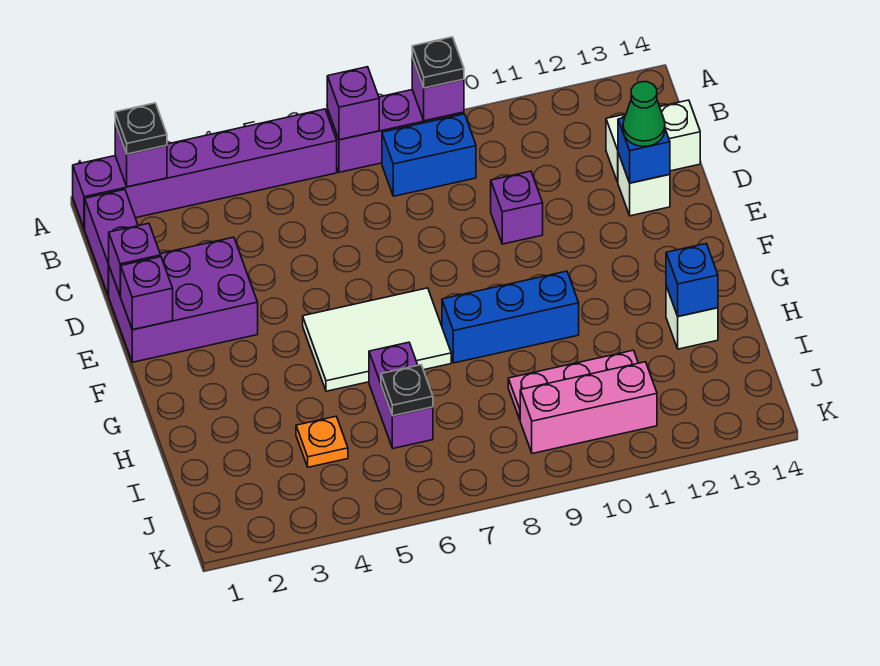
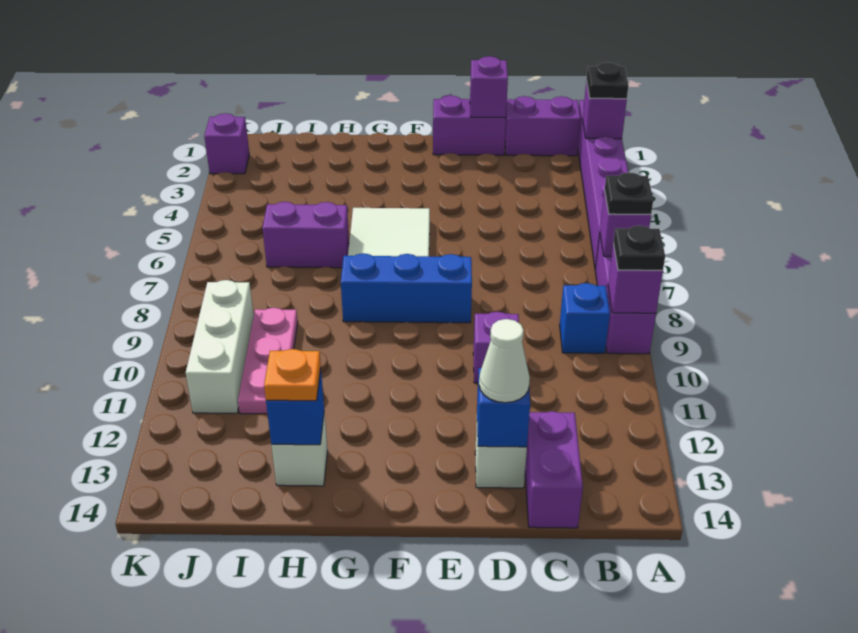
blue brick B8:B9 level 1 -> blue brick B9 level 1
white brick C13:C14 level 1 -> purple brick C13:C14 level 1
purple brick D1:E3 level 1 -> purple brick D1:E1 level 1
green cone D13 level 3 -> white cone D13 level 3
purple brick E1 level 2 -> purple brick K2 level 1
blue brick G8:G10 level 1 -> blue brick E8:G8 level 1
orange plate I4 level 1 -> orange plate H13 level 3
black plate I6 level 2 -> black plate A7 level 3
pink brick J9:J11 level 1 -> white brick J9:J11 level 1

